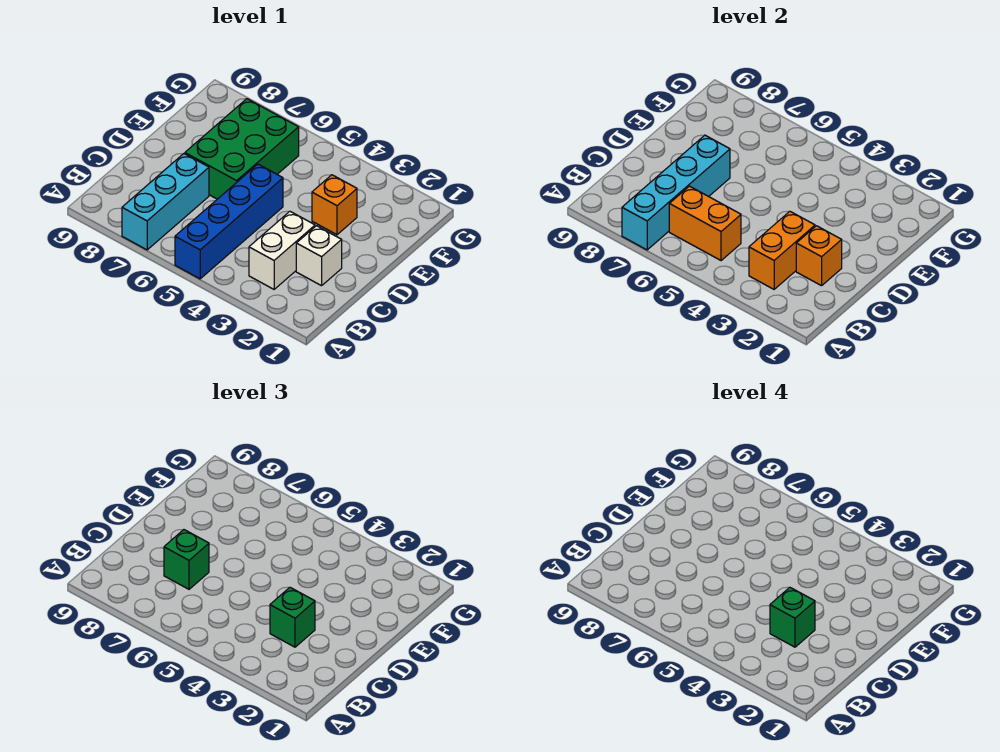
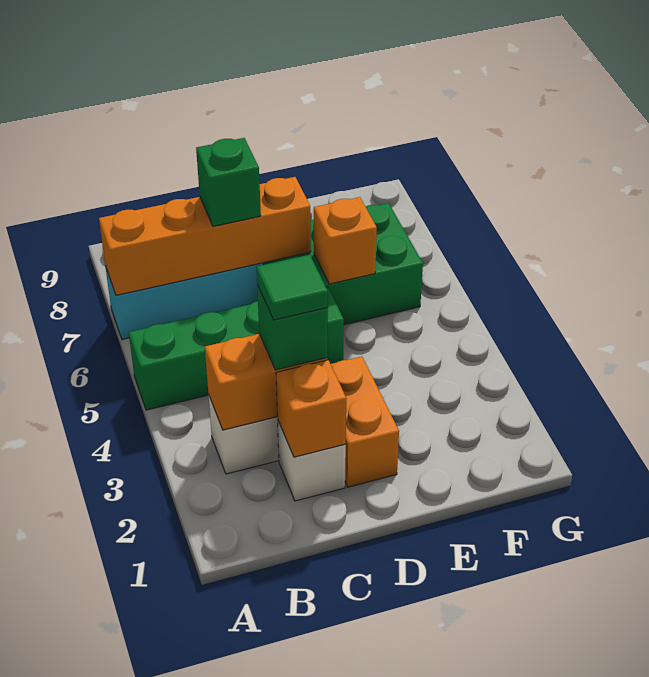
blue brick A5:D5 level 1 -> green brick A5:D5 level 1
cyan brick A7:D7 level 2 -> orange brick A7:D7 level 2
orange brick B5:B6 level 2 -> orange brick D2:D3 level 1
green brick C3 level 4 -> green tile C3 level 4
orange brick E3 level 1 -> orange brick E6 level 2

